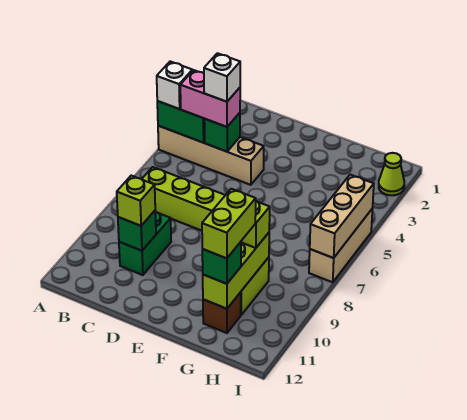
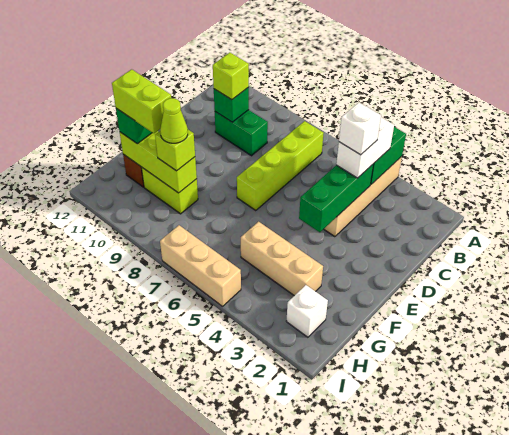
white brick A4 level 3 -> white brick H2 level 1
pink brick B4:C4 level 3 -> white brick B4:C4 level 3
green brick C4 level 2 -> green brick C4:E4 level 2
lime cone I2 level 1 -> lime cone G9 level 4
tan brick I5:I7 level 2 -> tan brick G3:G5 level 1

